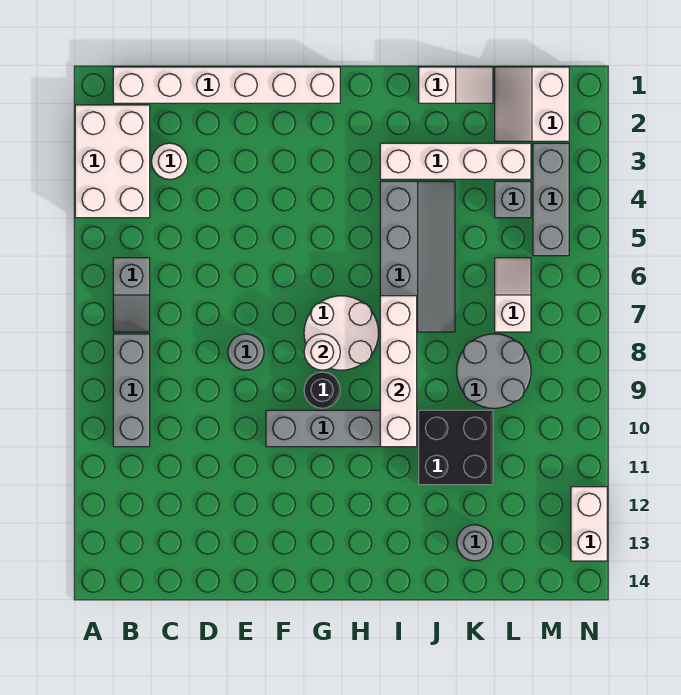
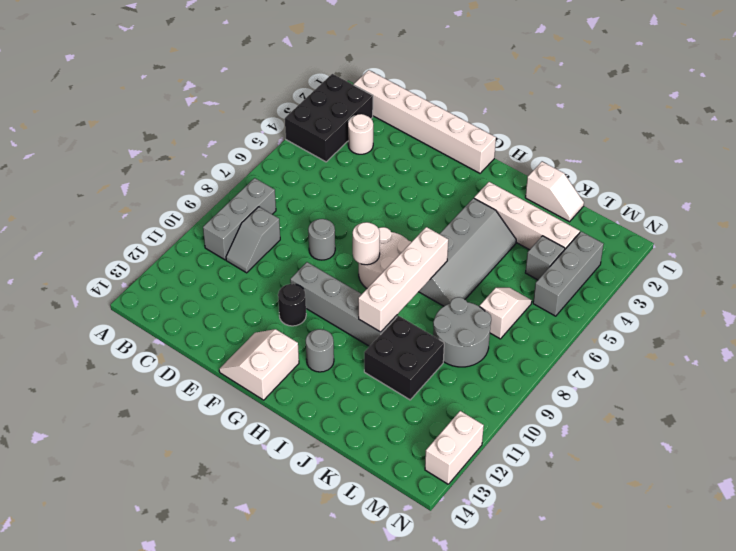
white brick A2:B4 level 1 -> black brick A2:B4 level 1
grey slope B6:B7 level 1 top 6 -> grey slope C9:C10 level 1 top 9
black round brick G9 level 1 -> black round brick F11 level 1
grey round brick K13 level 1 -> grey round brick H12 level 1
white slope L1:M2 level 1 top M -> white slope F13:G14 level 1 top G

